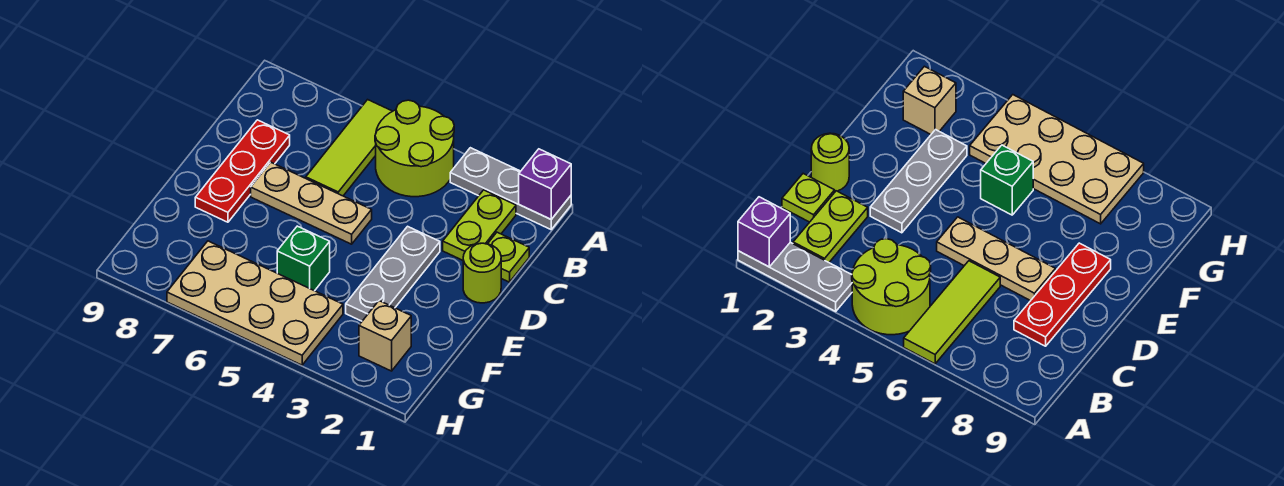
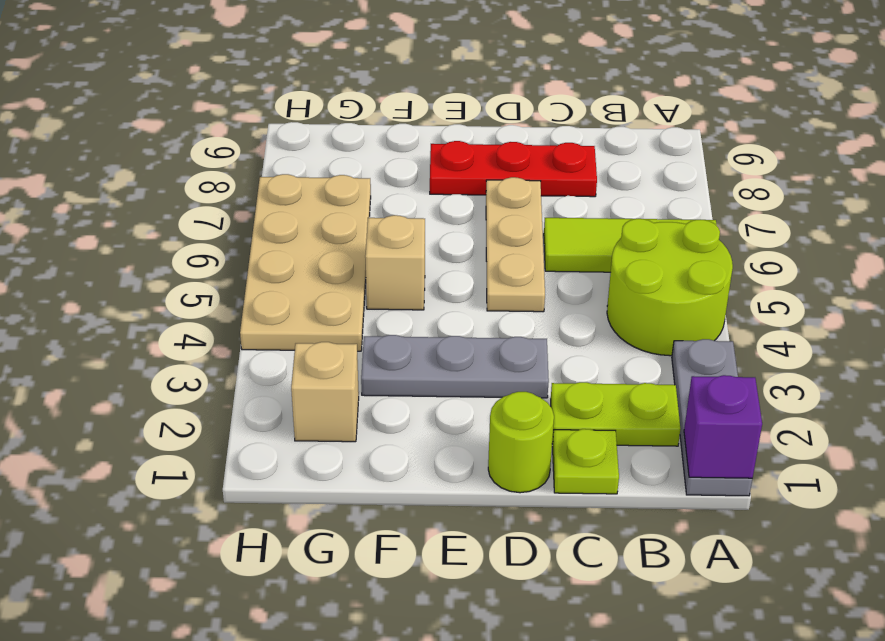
green brick F5 level 1 -> tan brick F5 level 1

